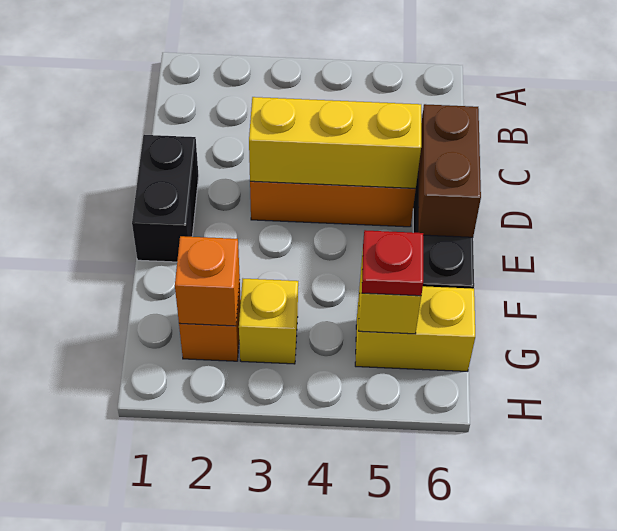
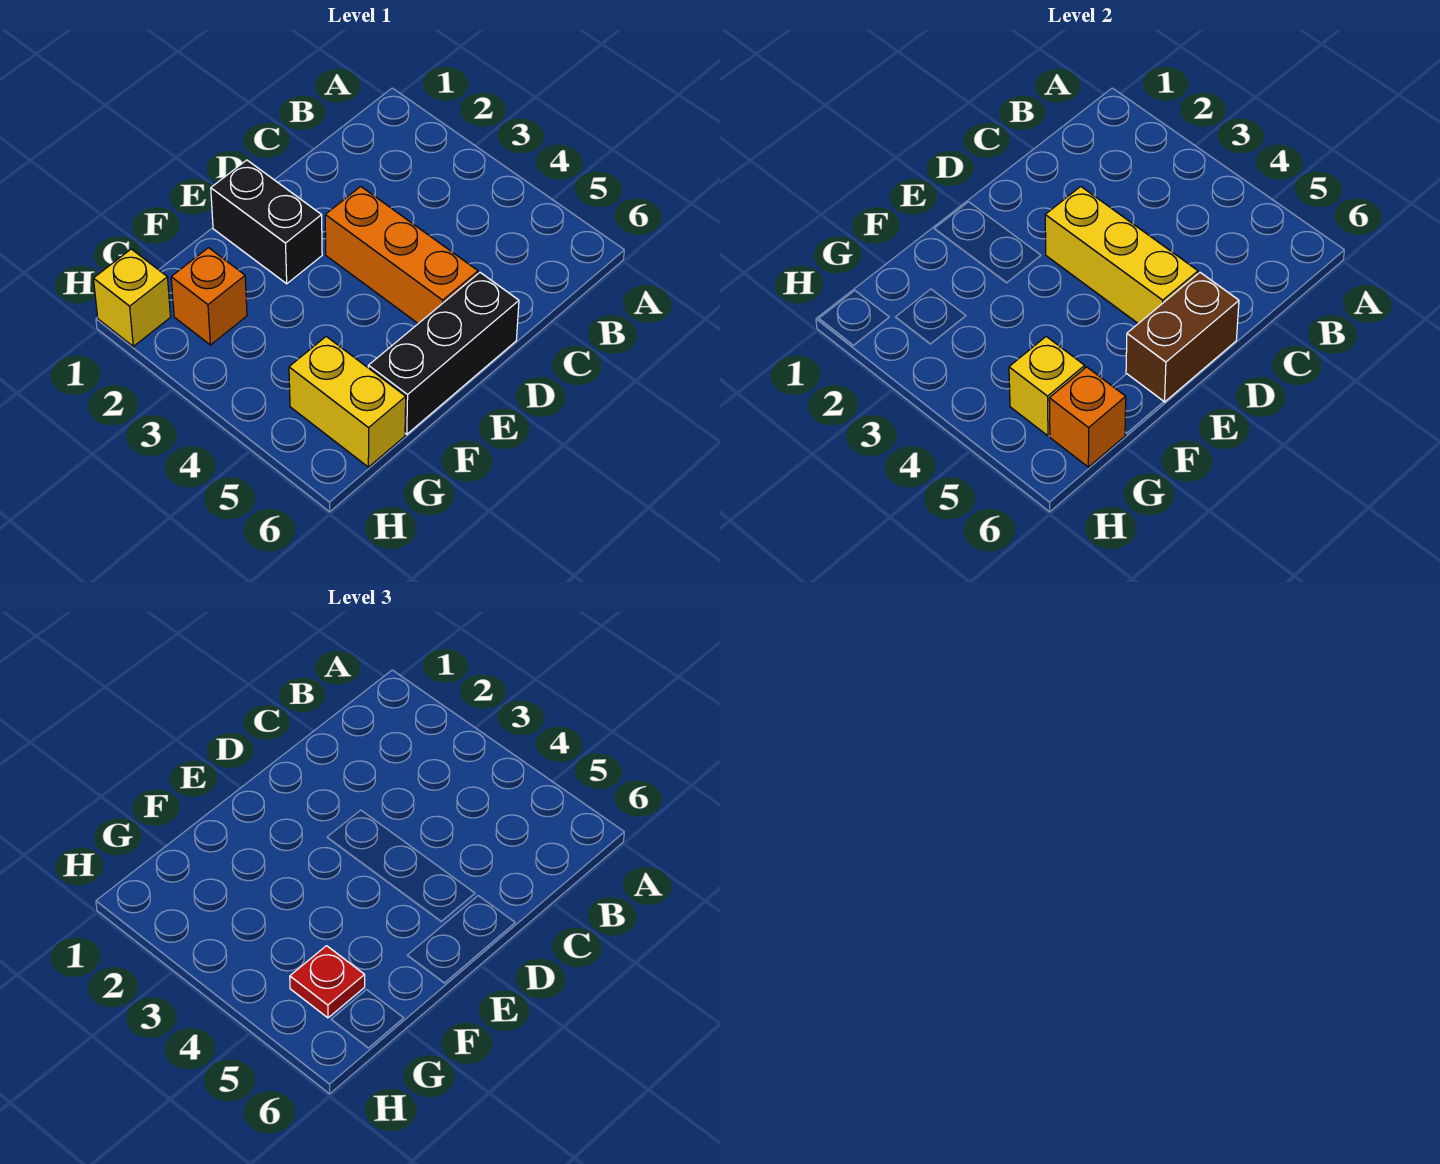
black brick D1:E1 level 1 -> black brick E1:E2 level 1
orange brick G2 level 2 -> orange brick G6 level 2
yellow brick G3 level 1 -> yellow brick H1 level 1

